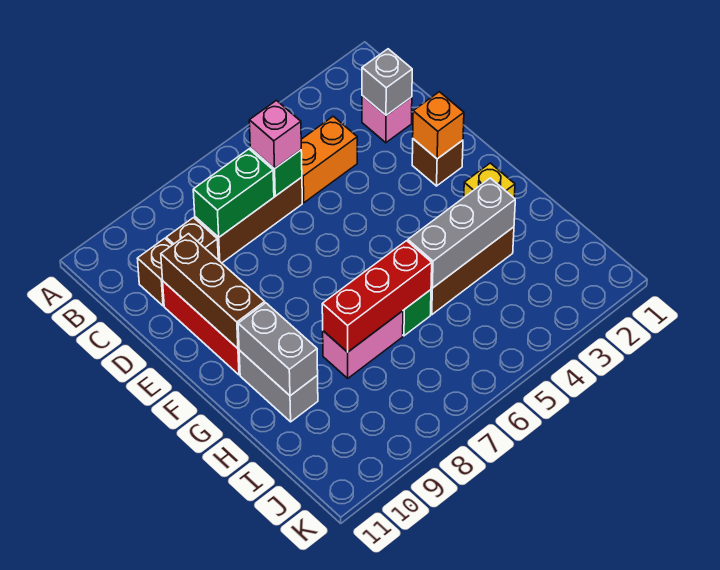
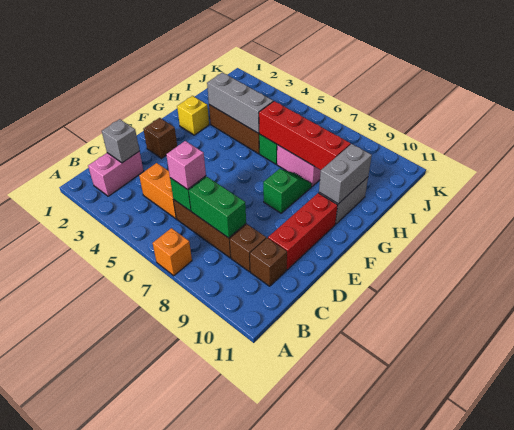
pink brick C2 level 1 -> pink brick B2:C2 level 1
brown brick D10:F10 level 2 -> none
orange brick E2 level 2 -> orange brick A7 level 1
none -> green slope F8:G8 level 1 top F
red brick H6:H8 level 2 -> red brick H6:H9 level 2

